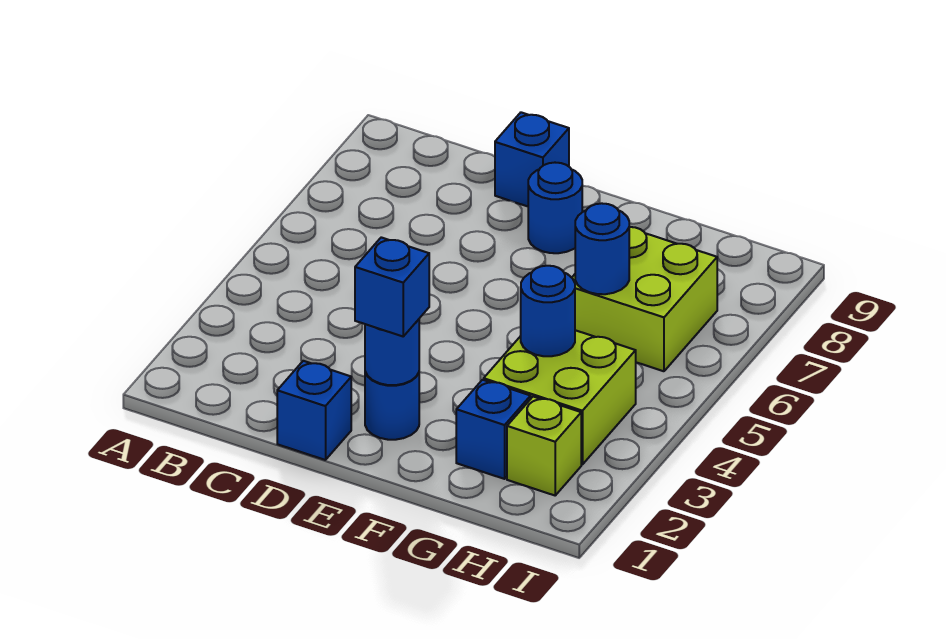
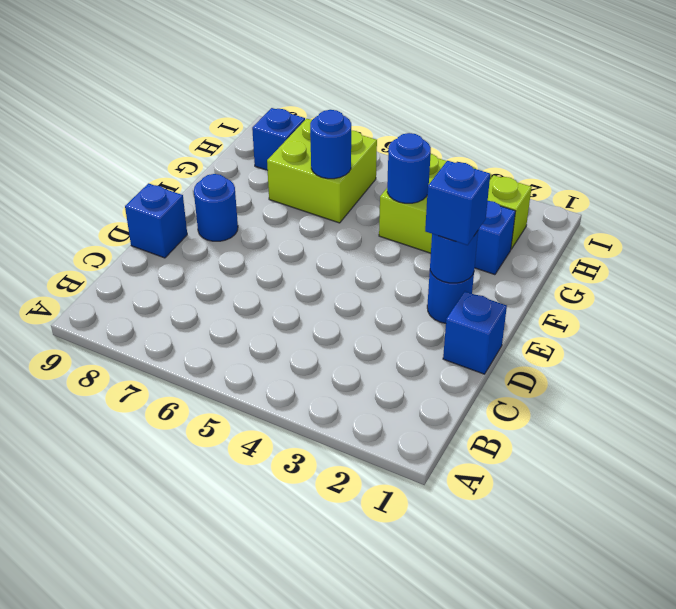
none -> blue brick H8 level 1

